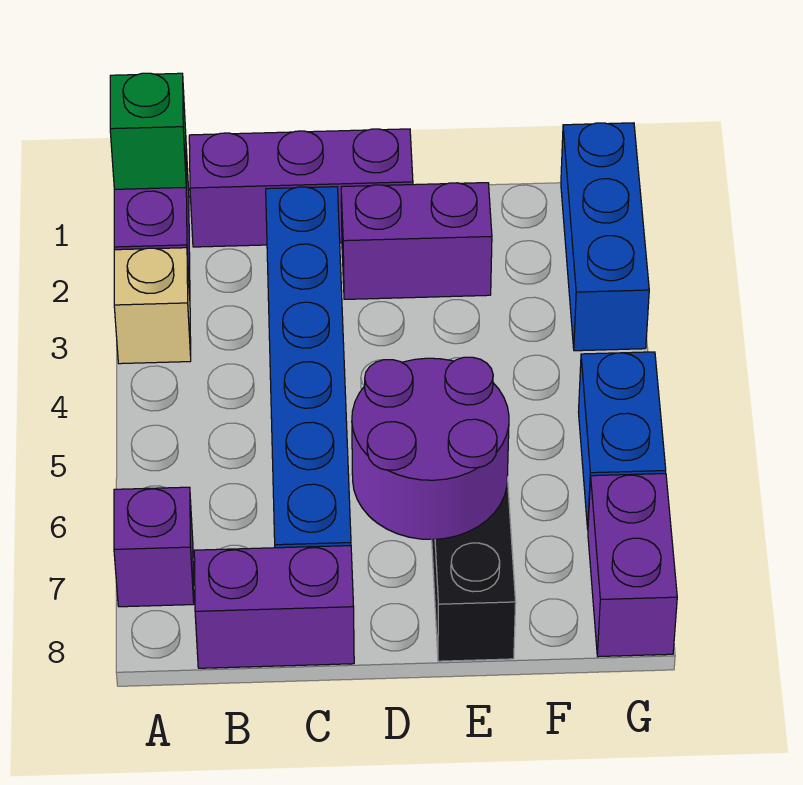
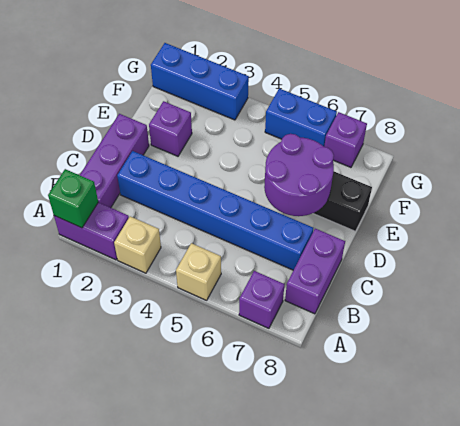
none -> tan brick A5 level 1
purple brick D2:E2 level 1 -> purple brick E2 level 1
purple brick G7:G8 level 1 -> purple brick G7 level 1

